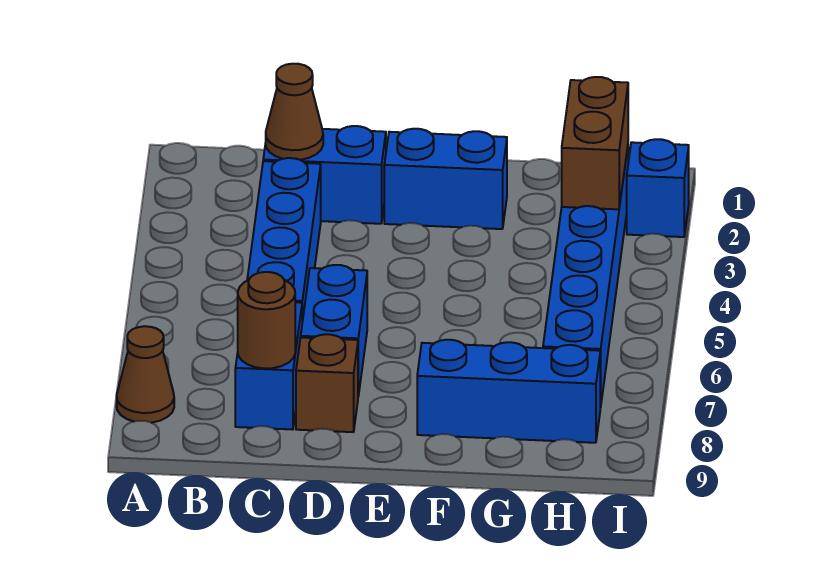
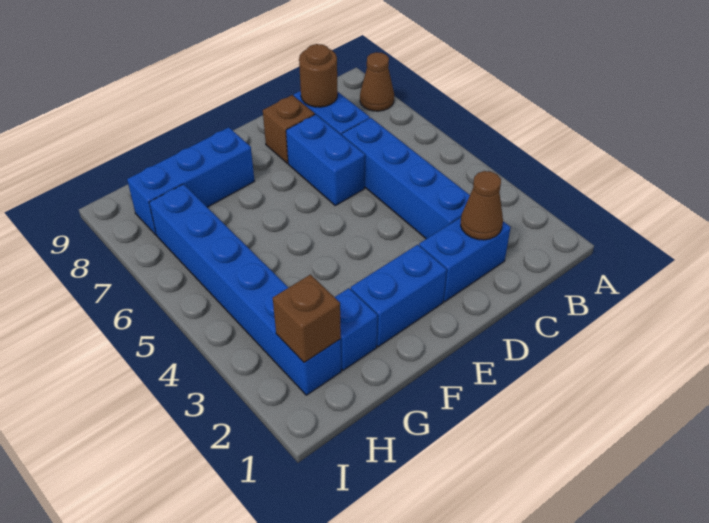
brown brick H2:H3 level 2 -> brown brick H2 level 2
blue brick I2 level 1 -> blue brick G2 level 1

